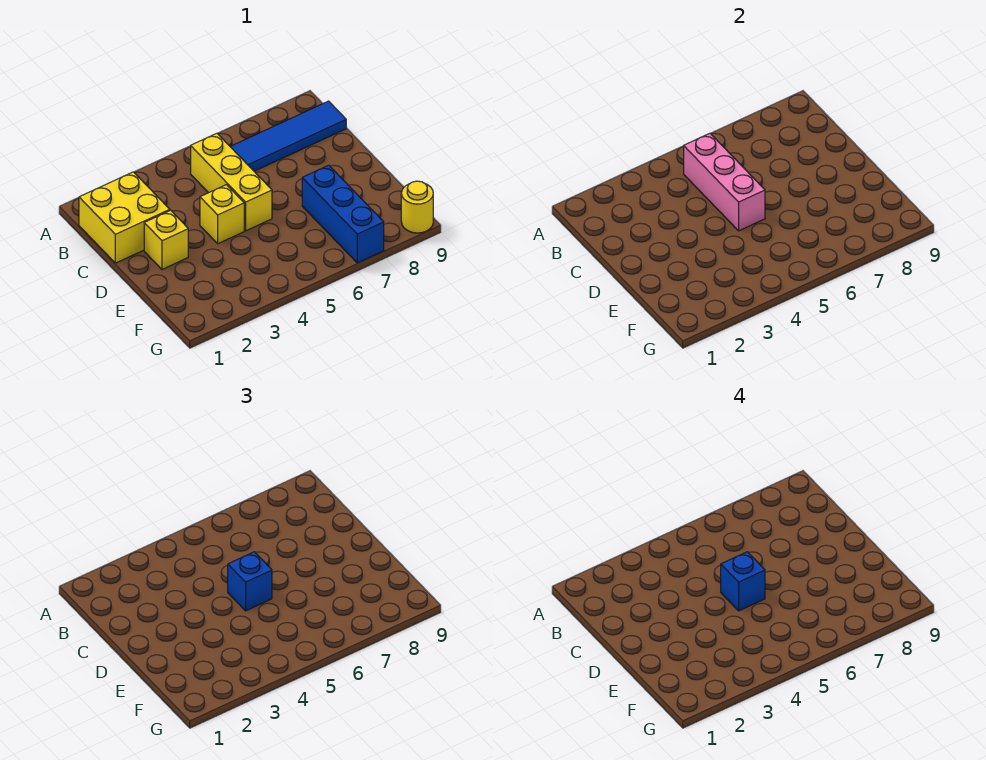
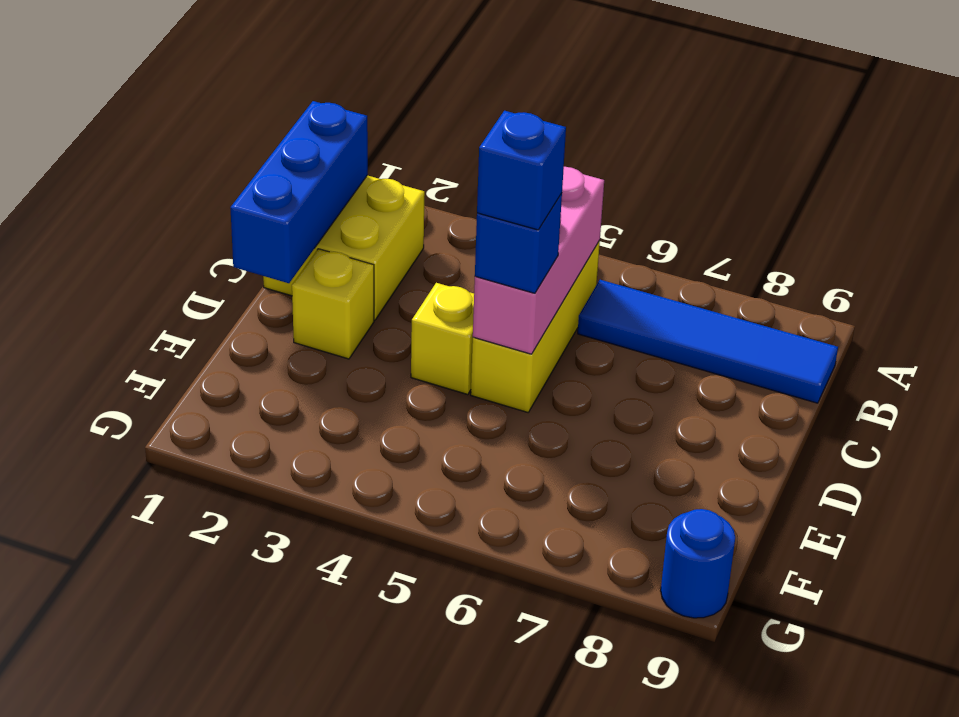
blue brick E7:G7 level 1 -> blue brick B1:D1 level 2
yellow round brick G9 level 1 -> blue round brick G9 level 1

